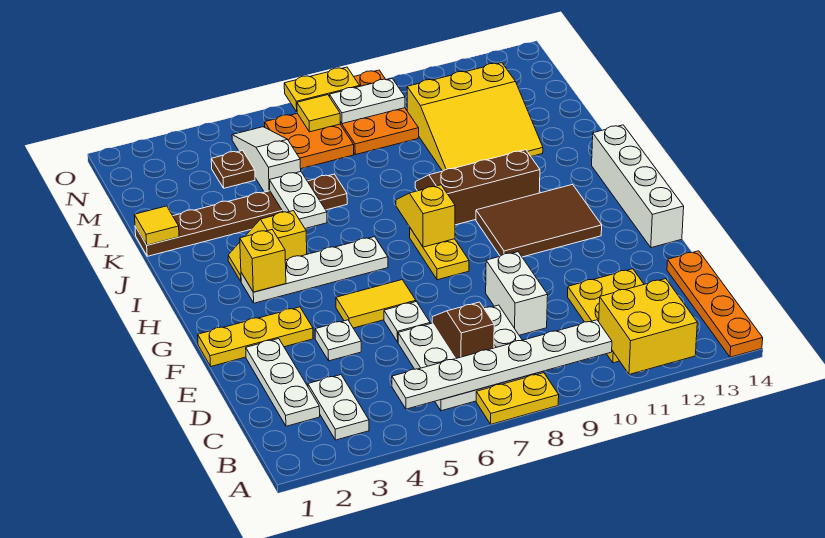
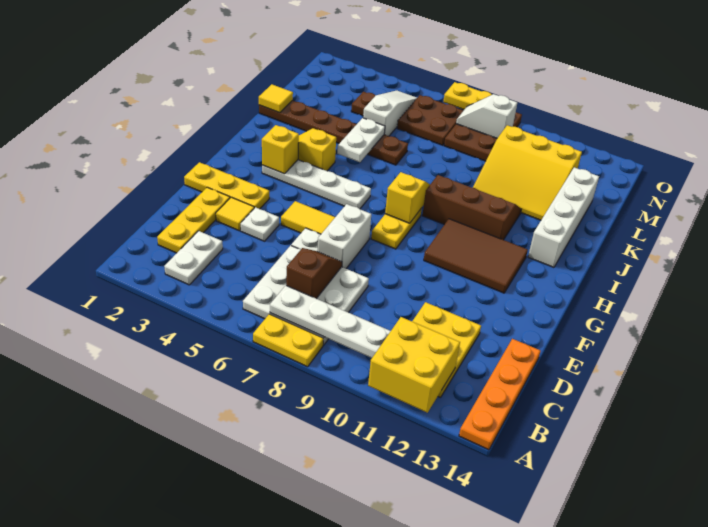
white plate B5:B10 level 2 -> white plate B7:B10 level 2
white plate C2:E2 level 1 -> yellow plate C2:E2 level 1
white brick D9:E9 level 1 -> white brick E7:F7 level 1
white brick F14:I14 level 1 -> white brick I13:L13 level 1
orange plate M6:N7 level 1 -> brown plate M6:N7 level 1
orange plate M8:O9 level 1 -> brown plate M8:O9 level 1
yellow tile N7 level 2 -> yellow tile E3 level 1
white plate N8:N9 level 2 -> white slope N8:N9 level 2 top 9

